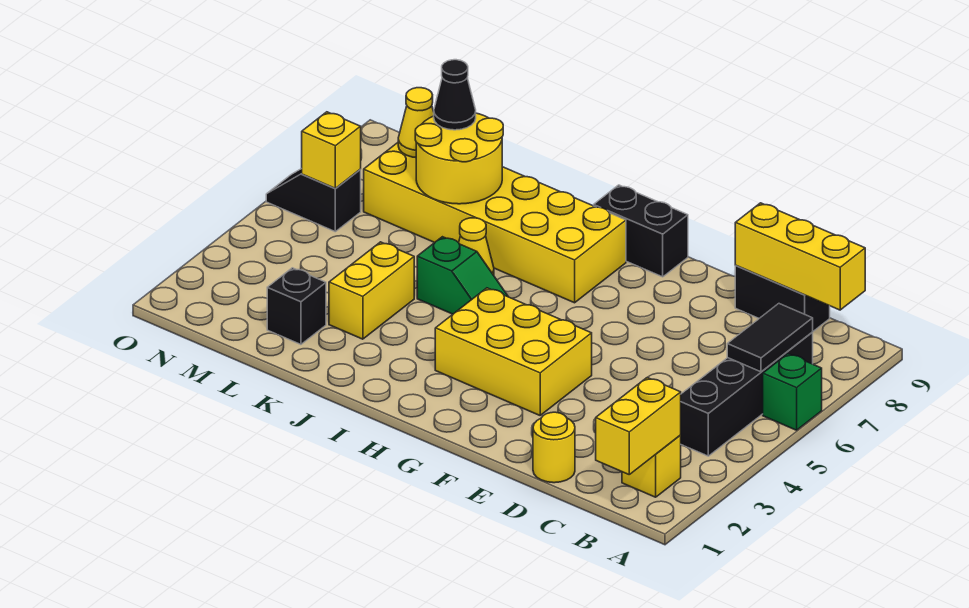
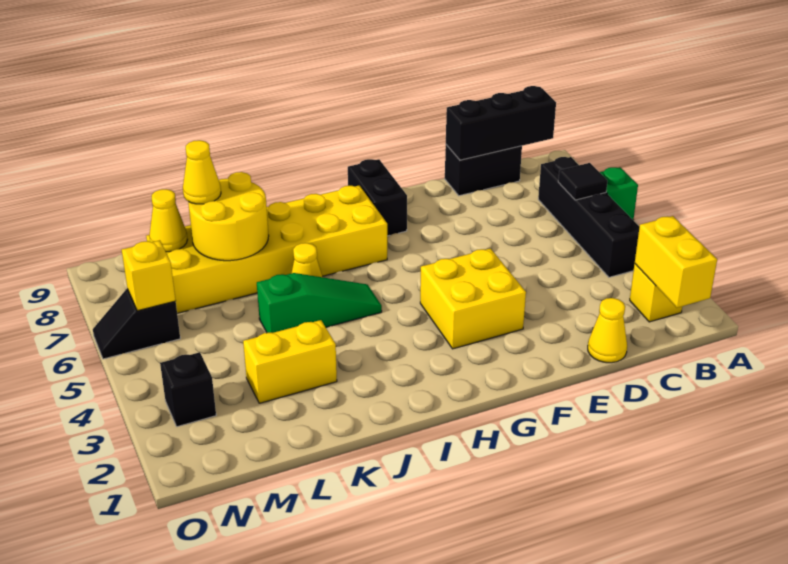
black tile B6:B7 level 2 -> black tile B6 level 2
yellow brick B9:D9 level 2 -> black brick B9:D9 level 2
yellow round brick D1 level 1 -> yellow cone D1 level 1
yellow brick F3:H4 level 1 -> yellow brick F3:G4 level 1
black brick G9:H9 level 1 -> black brick G8:G9 level 1
green slope I5:J5 level 1 top J -> green slope I5:K5 level 1 top K
yellow brick K3:K4 level 1 -> yellow brick K3:L3 level 1
black brick L2 level 1 -> black brick N3 level 1
black cone L8 level 3 -> yellow cone L8 level 3

